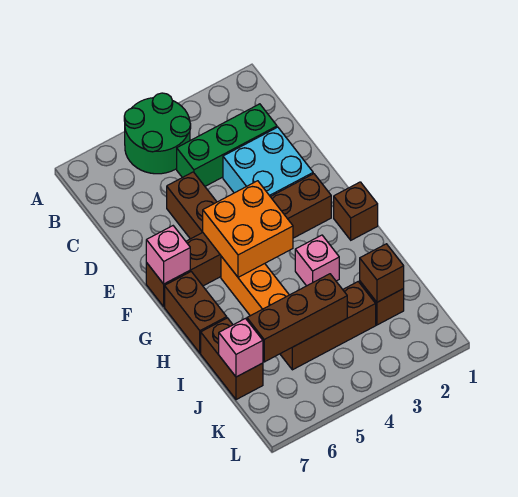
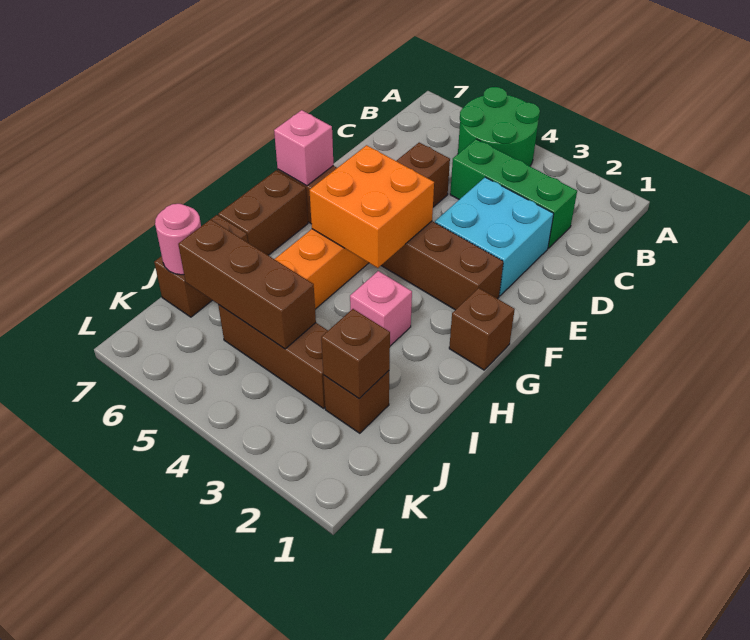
pink brick J7 level 2 -> pink round brick J7 level 2

